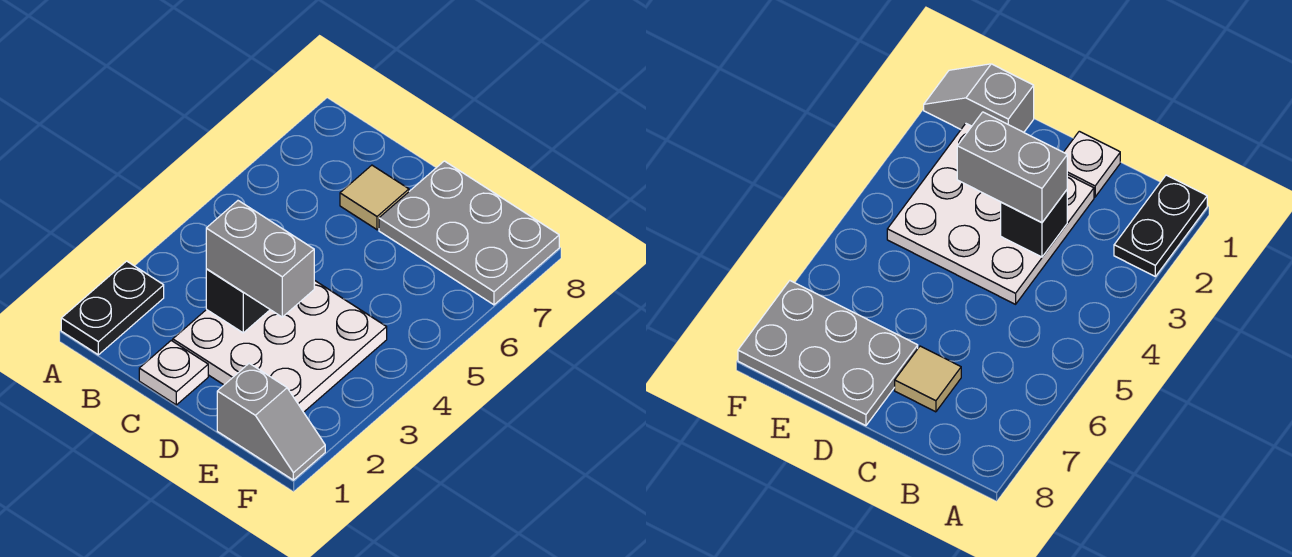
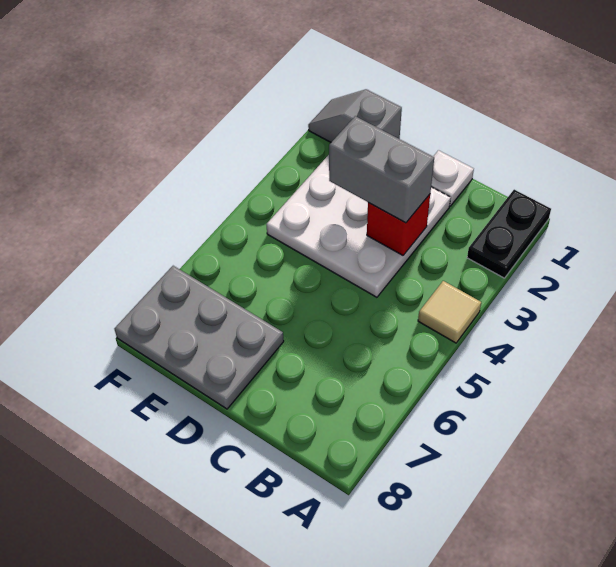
black brick C3 level 2 -> red brick C3 level 2
tan tile C7 level 1 -> tan tile A4 level 1

